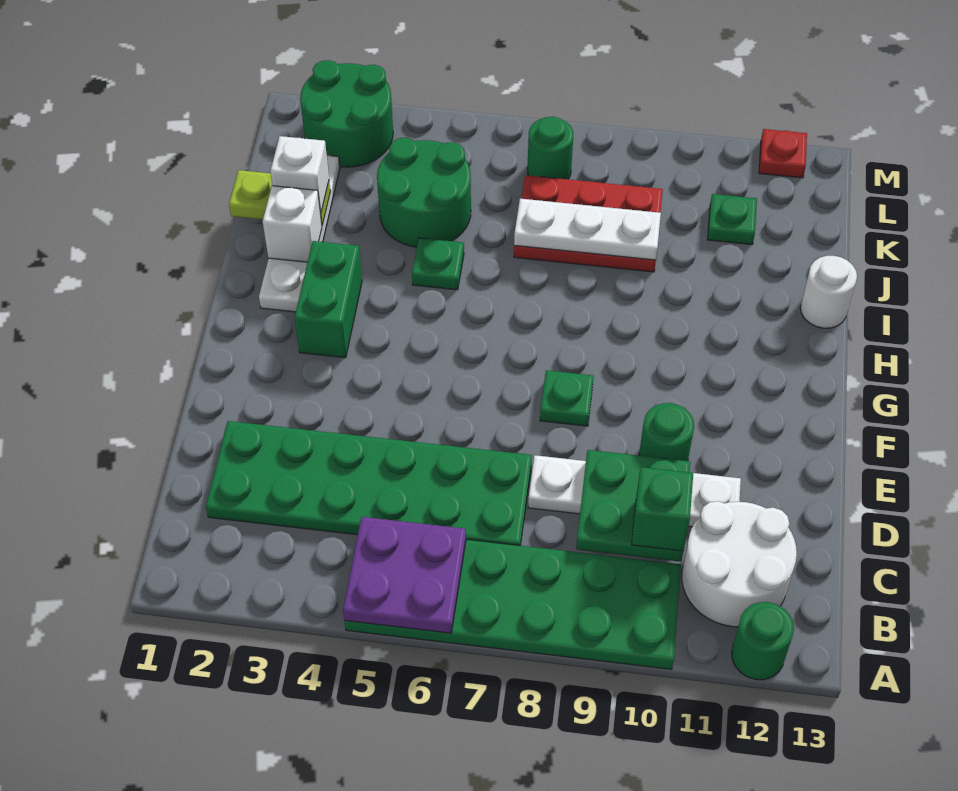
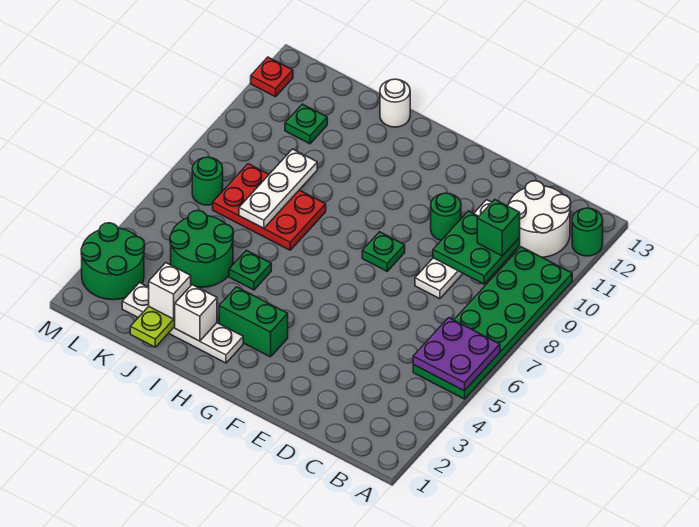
green plate C2:D7 level 1 -> none
red plate J7:K9 level 1 -> red plate I7:K8 level 1

